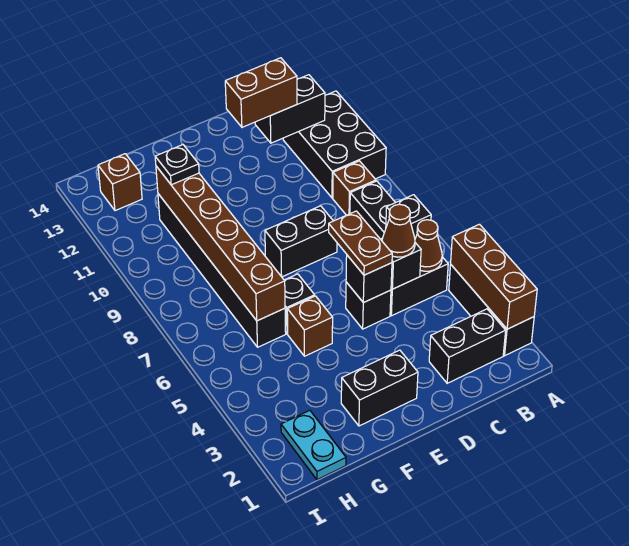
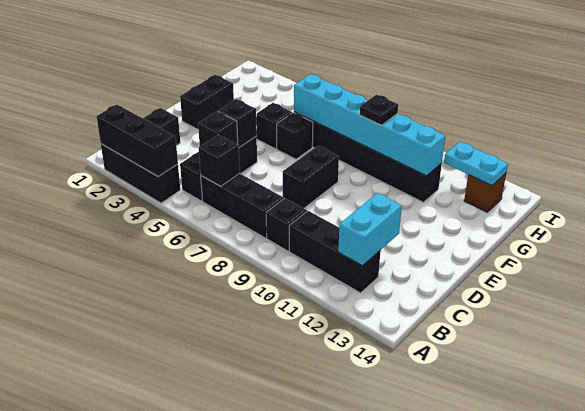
brown brick A2:A4 level 2 -> black brick A2:A4 level 2
black brick A10:B12 level 1 -> black brick B10:B12 level 1
brown cone B5 level 2 -> none
brown brick B9 level 1 -> black brick B9 level 1
black brick B12:C12 level 2 -> cyan brick B12:C12 level 2
brown cone C5 level 3 -> none
brown brick C12:D12 level 3 -> none
brown plate D5:D6 level 3 -> none
brown brick F5 level 1 -> black brick F5 level 1
brown brick G6:G11 level 2 -> cyan brick G6:G11 level 2
black plate G11 level 3 -> black plate G9 level 3
cyan plate H1:H2 level 1 -> cyan plate H12:H13 level 2

